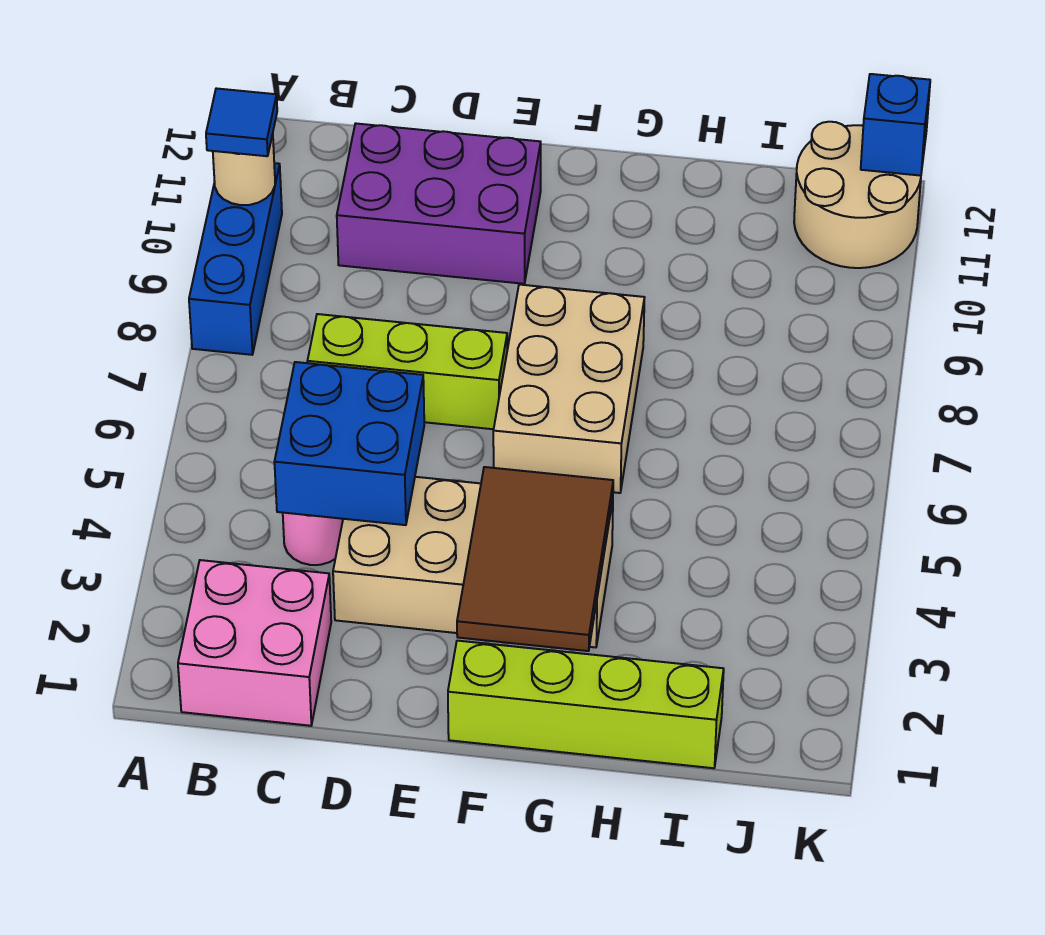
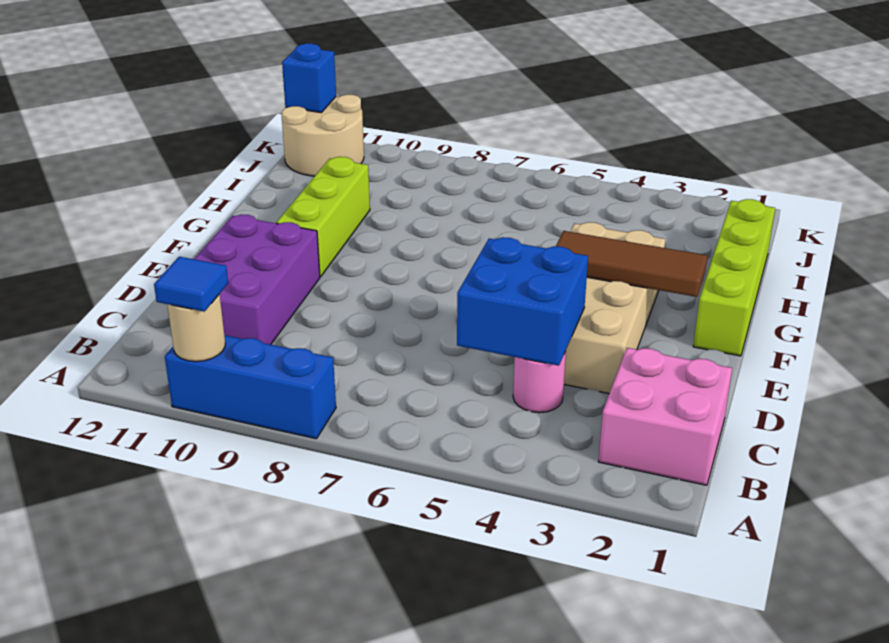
lime brick C7:E7 level 1 -> lime brick F10:H10 level 1
brown tile F2:G4 level 2 -> brown tile F2:F4 level 2
tan brick F6:G8 level 1 -> none

